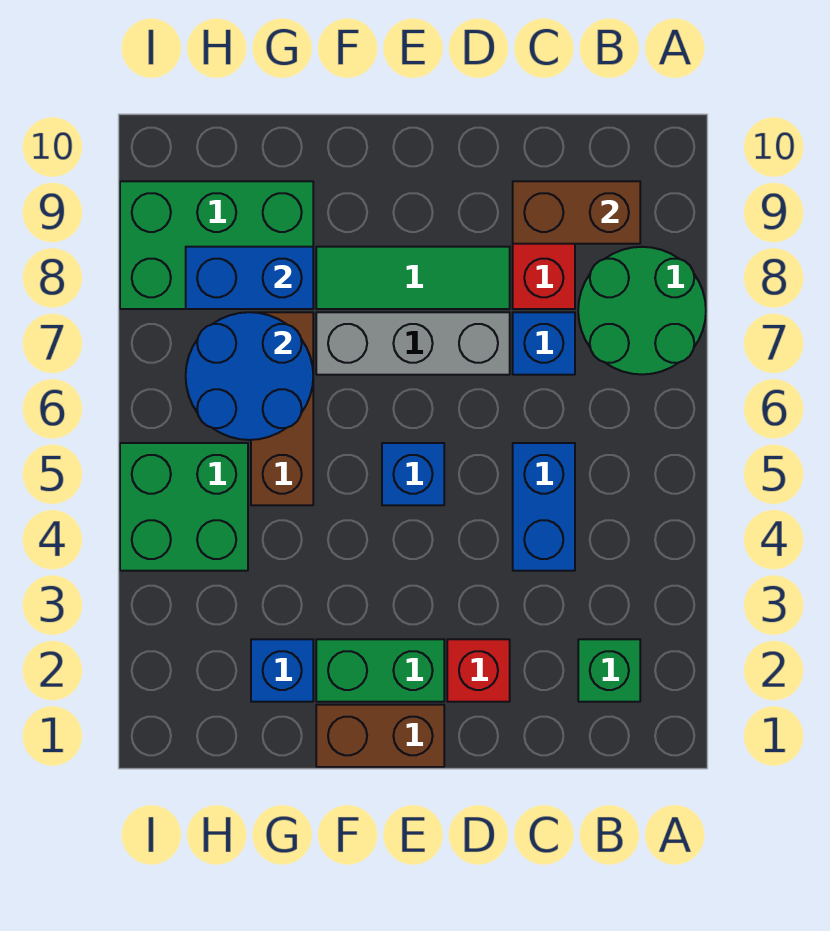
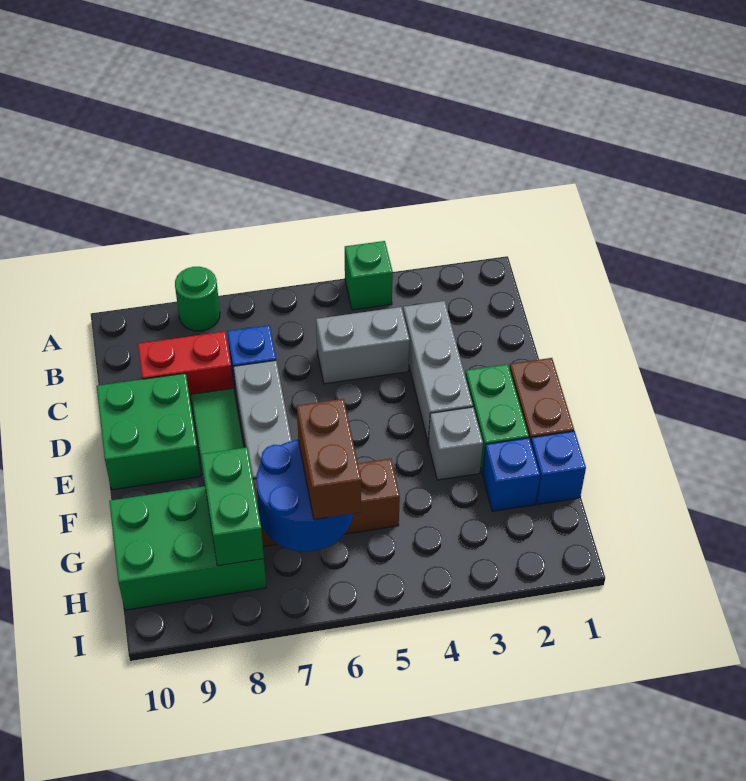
green round brick A7:B8 level 1 -> green round brick A8 level 1
green brick B2 level 1 -> green brick A4 level 1
brown brick B9:C9 level 2 -> brown brick G6:H6 level 3
none -> grey brick C3:E3 level 1
blue brick C4:C5 level 1 -> grey brick C4:C5 level 1
red brick D2 level 1 -> none
blue brick E5 level 1 -> blue brick G1 level 1
none -> grey brick F3 level 1
green brick G8:I9 level 1 -> green brick G8:H10 level 1
blue brick G8:H8 level 2 -> green brick G8:H8 level 2
green brick H4:I5 level 1 -> green brick D9:E10 level 1

